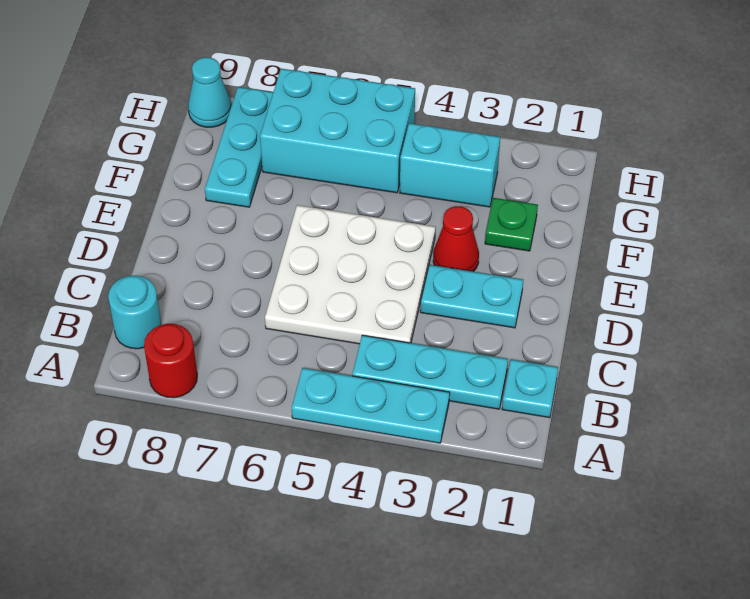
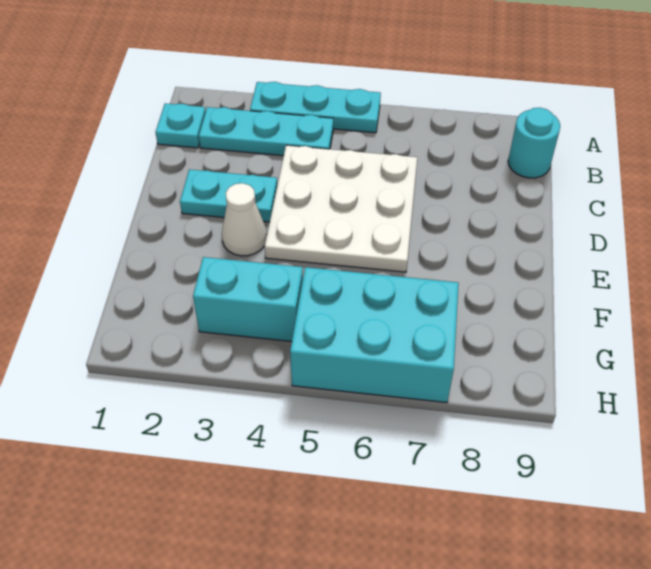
red round brick A8 level 1 -> none
red cone E3 level 1 -> white cone E3 level 1
green plate F2 level 1 -> none
cyan plate F8:H8 level 1 -> none
cyan cone H9 level 1 -> none

